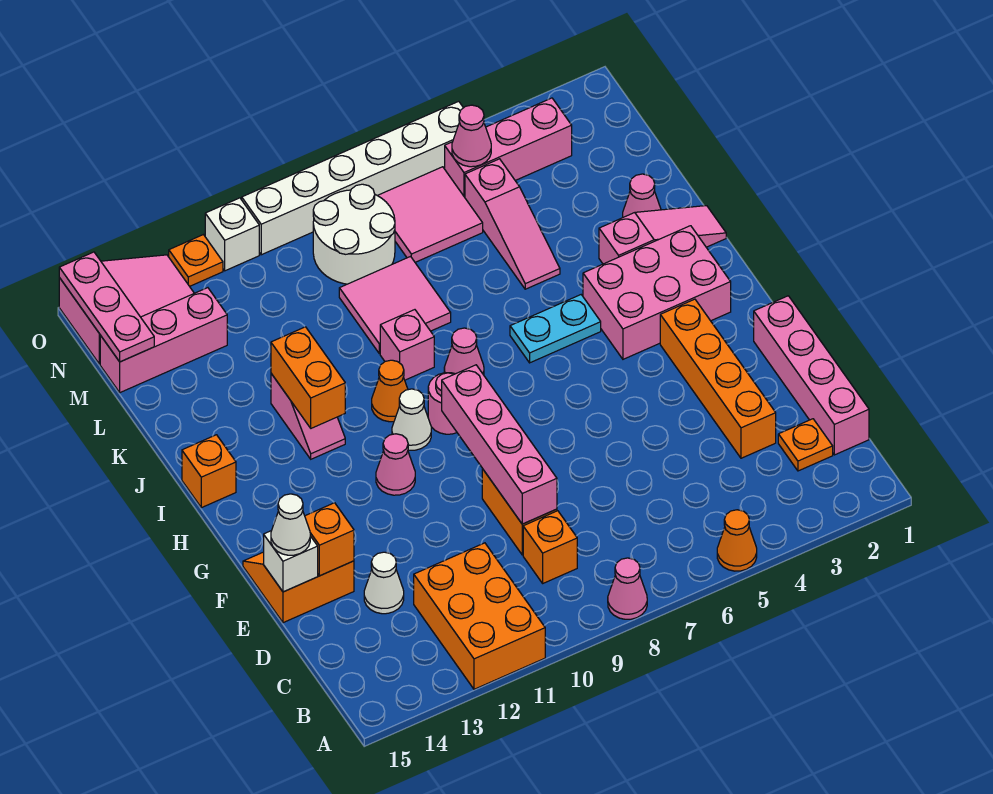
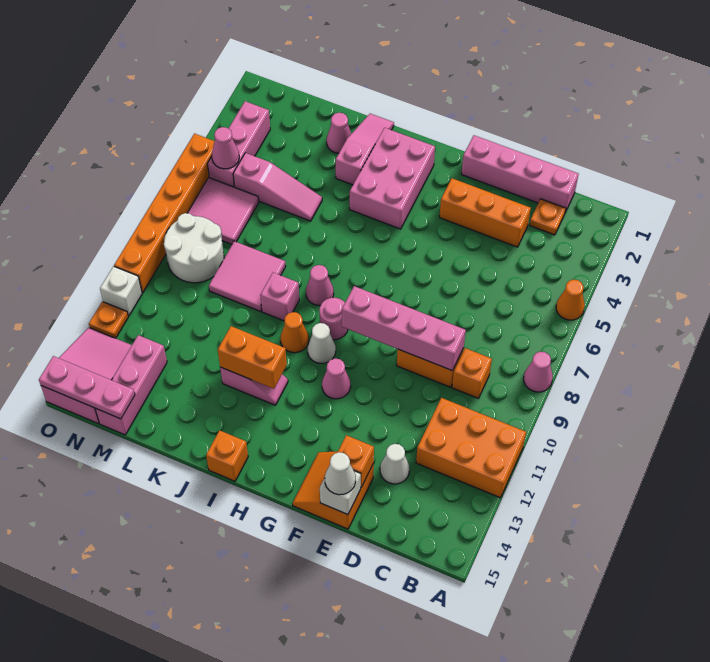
orange brick D3:G3 level 1 -> orange brick D3:F3 level 1
cyan plate I5:I6 level 1 -> none
white brick O5:O10 level 1 -> orange brick O5:O10 level 1

